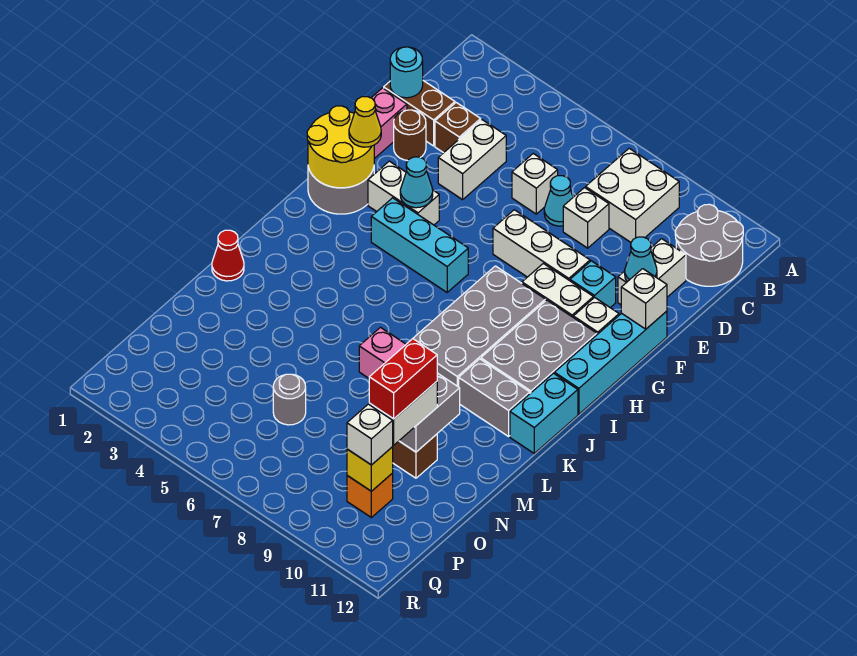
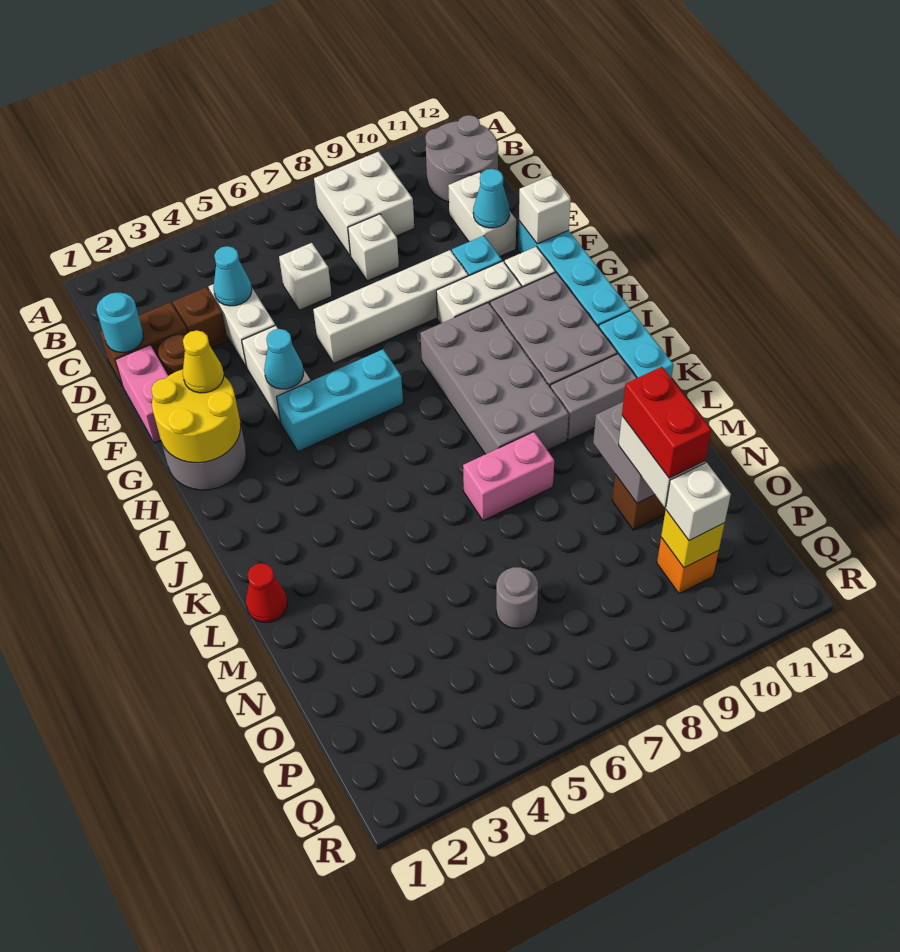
cyan cone D7 level 1 -> cyan cone D4 level 2
white brick F7:F9 level 1 -> white brick F6:F9 level 1
white brick G3:G4 level 1 -> white brick F4:G4 level 1

